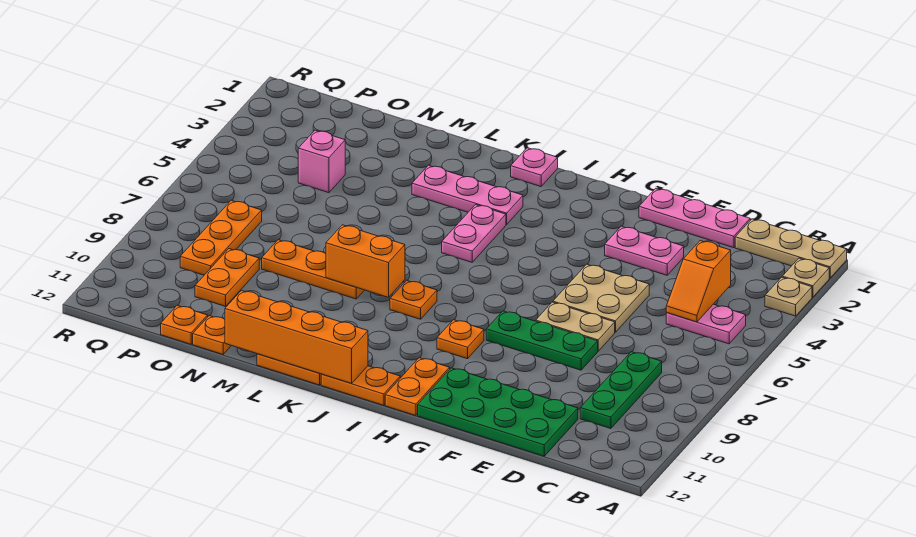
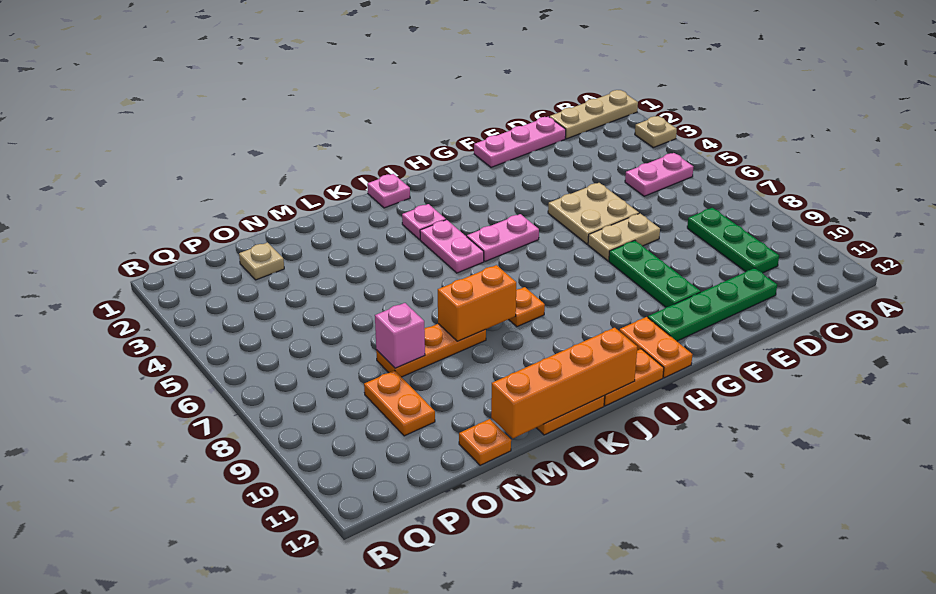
tan plate A2 level 1 -> tan plate O2 level 1
orange slope C4:C5 level 2 top 4 -> none
green plate D11:G12 level 1 -> green plate D11:G11 level 1
pink plate E3:F3 level 1 -> pink plate H5:I5 level 1
green plate E8:G8 level 1 -> green plate F8:F10 level 1
orange plate H9 level 1 -> none
pink plate J3:L3 level 1 -> pink plate J3 level 1
pink brick O4 level 1 -> pink brick N8 level 2
orange plate O12 level 1 -> none
orange plate P7:P9 level 1 -> none

